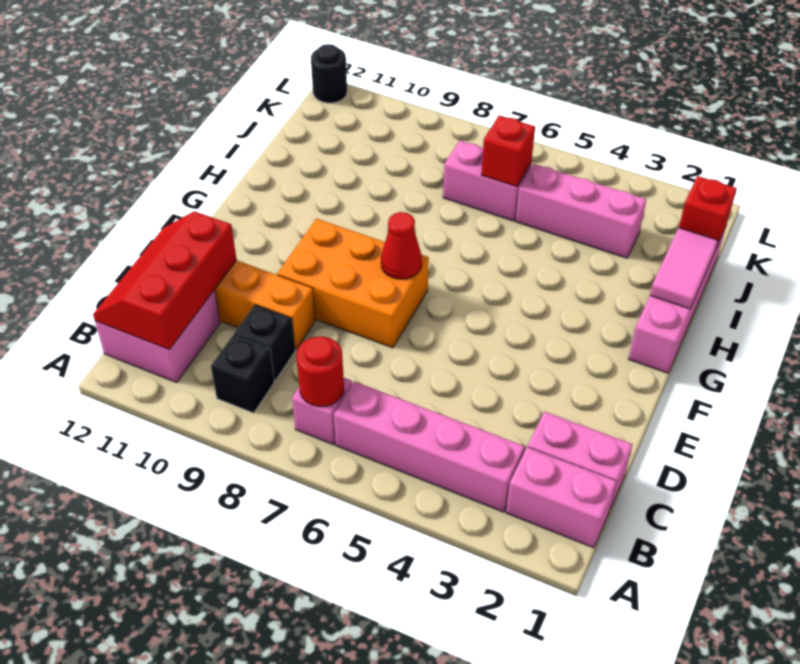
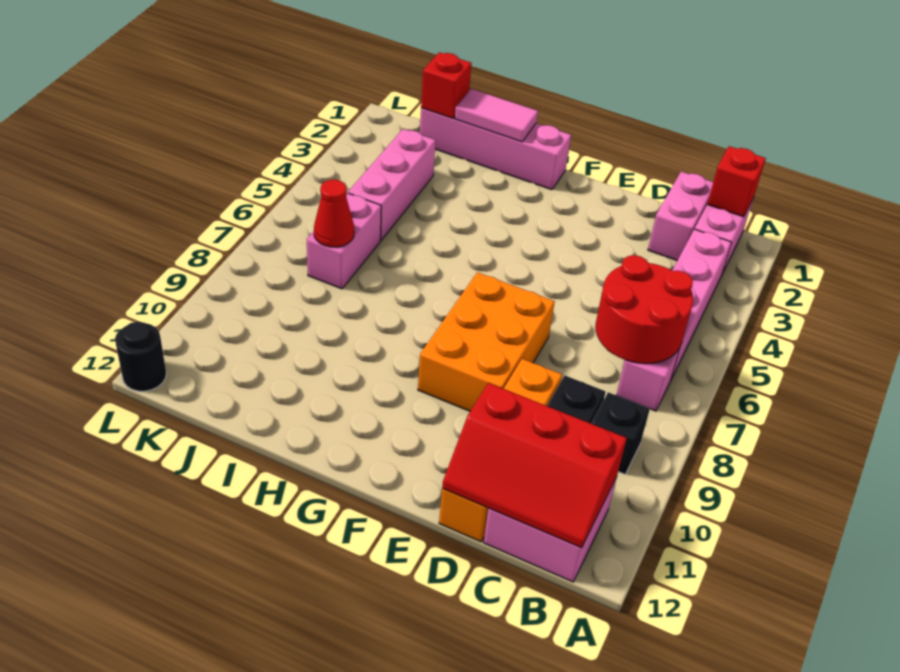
red round brick B7 level 2 -> red round brick B6:C7 level 2
red cone F7 level 2 -> red cone J7 level 2
red brick J6 level 2 -> red brick B1 level 2

